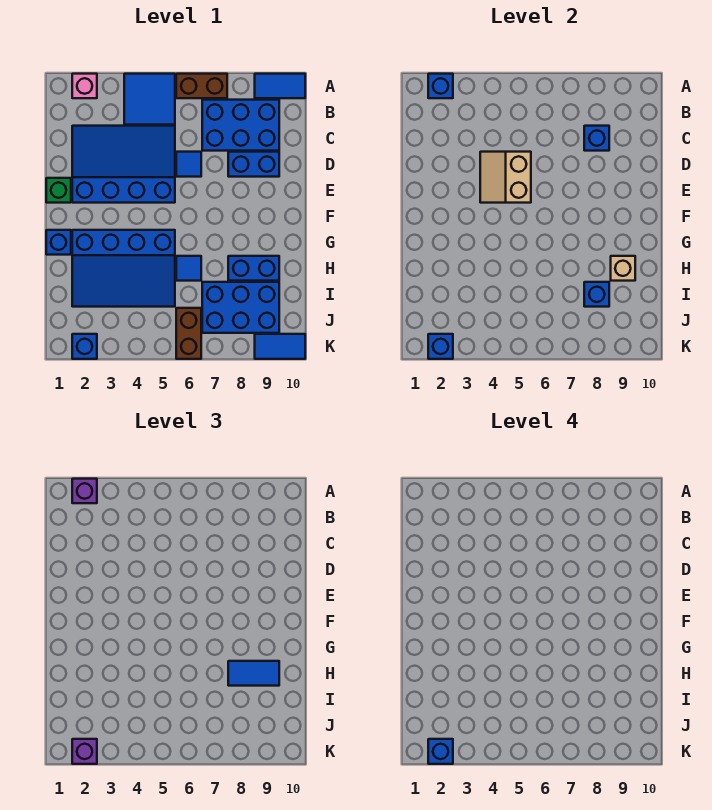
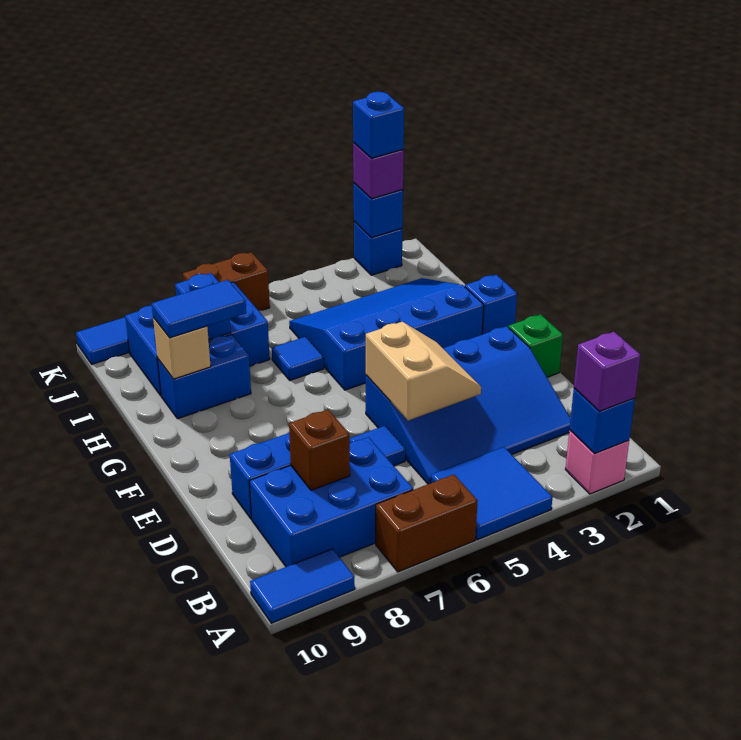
blue brick C8 level 2 -> brown brick C8 level 2
brown brick J6:K6 level 1 -> brown brick K6:K7 level 1

